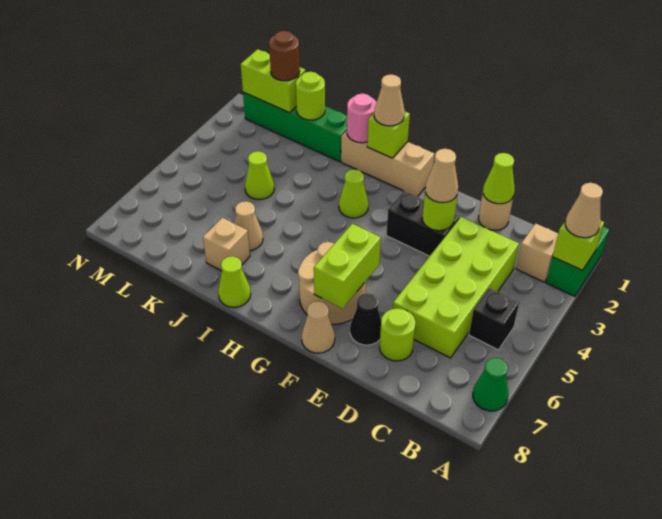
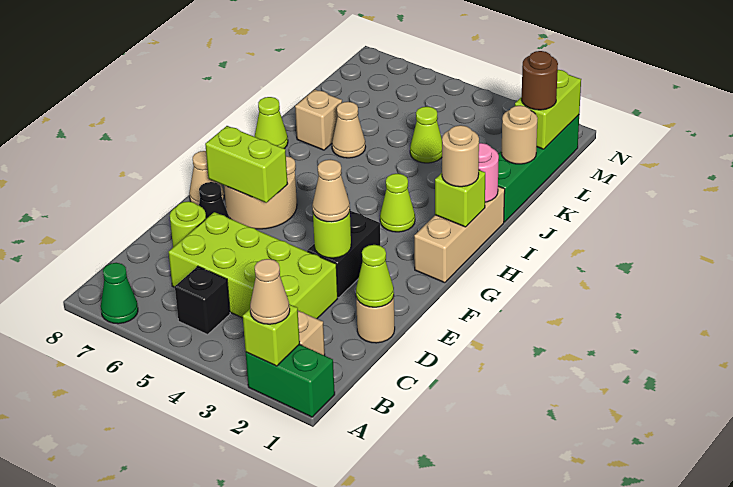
tan cone H1 level 3 -> tan round brick H1 level 3
lime round brick K1 level 2 -> tan round brick K1 level 2

